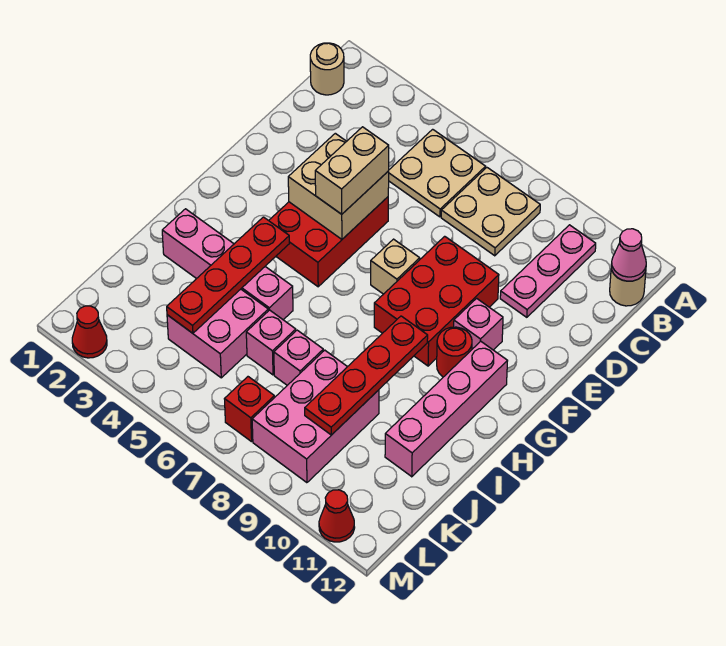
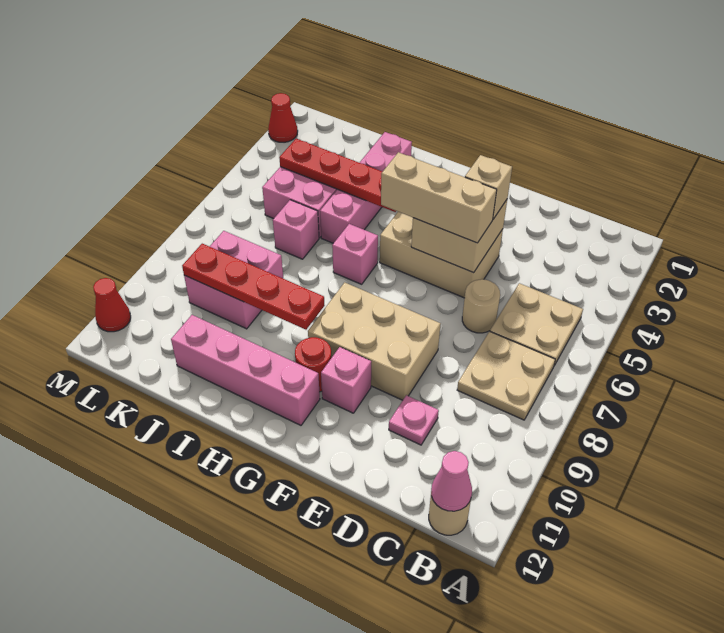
tan round brick B1 level 1 -> tan round brick D6 level 1
pink plate B10:D10 level 1 -> pink plate D10 level 1
red brick E4:G5 level 1 -> tan brick E4:G5 level 1
tan brick E5:F5 level 3 -> tan brick E5:G5 level 3
red brick E8:G9 level 1 -> tan brick E8:G9 level 1
tan brick F7 level 1 -> tan brick E4 level 3
pink brick J7 level 1 -> pink brick H6 level 1
pink brick J8:L9 level 1 -> pink brick J8:K9 level 1
red brick L7 level 1 -> none

